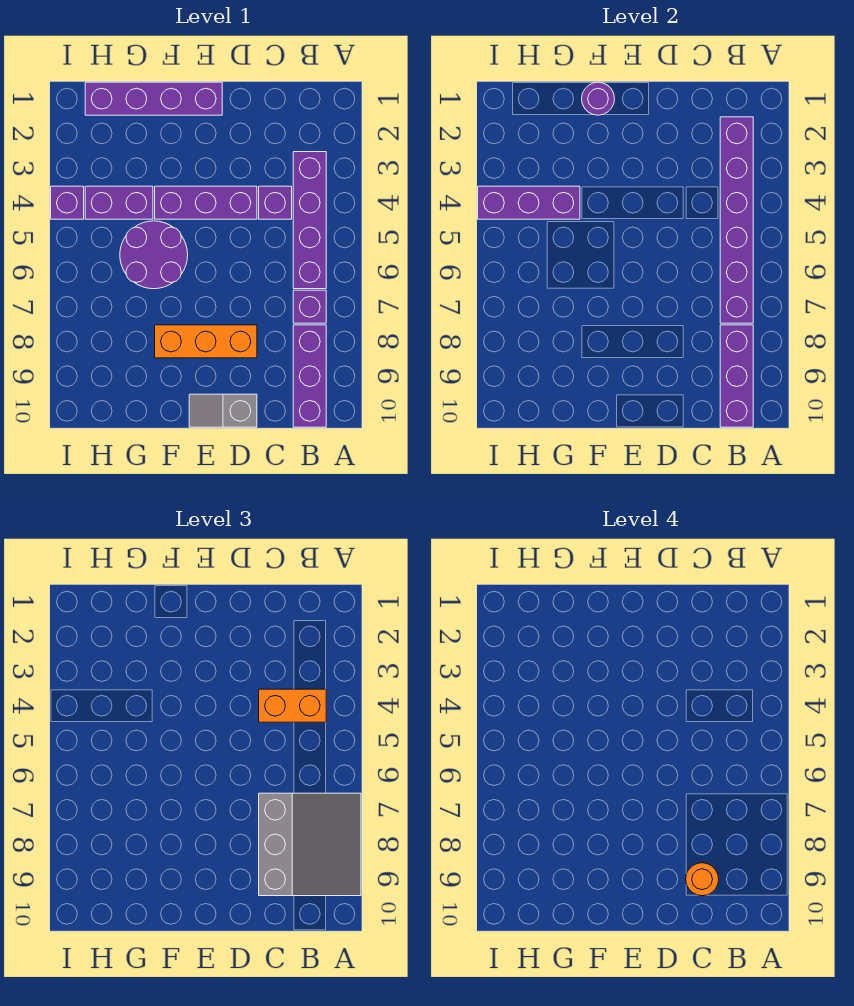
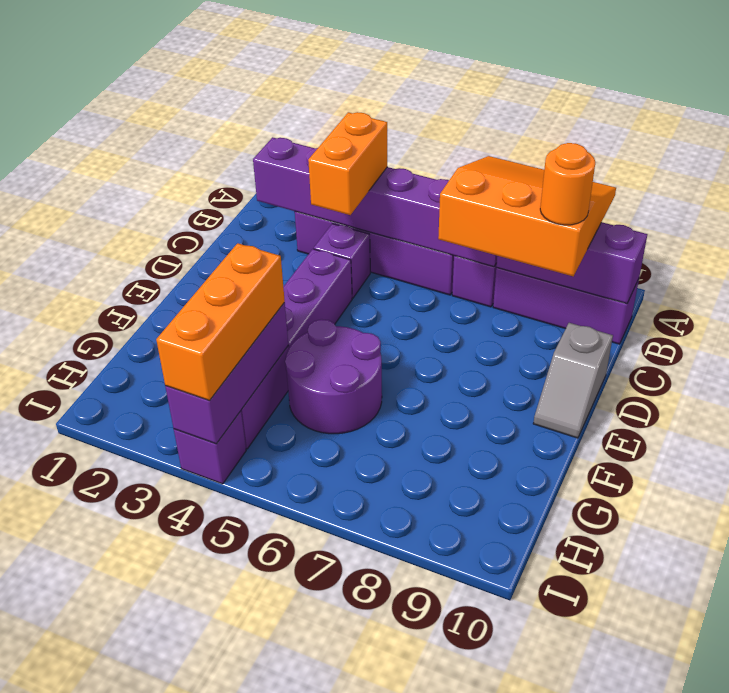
grey slope A7:C9 level 3 top C -> orange slope A7:C9 level 3 top C
orange brick D8:F8 level 1 -> orange brick G4:I4 level 3
purple brick E1:H1 level 1 -> none
purple round brick F1 level 2 -> none

